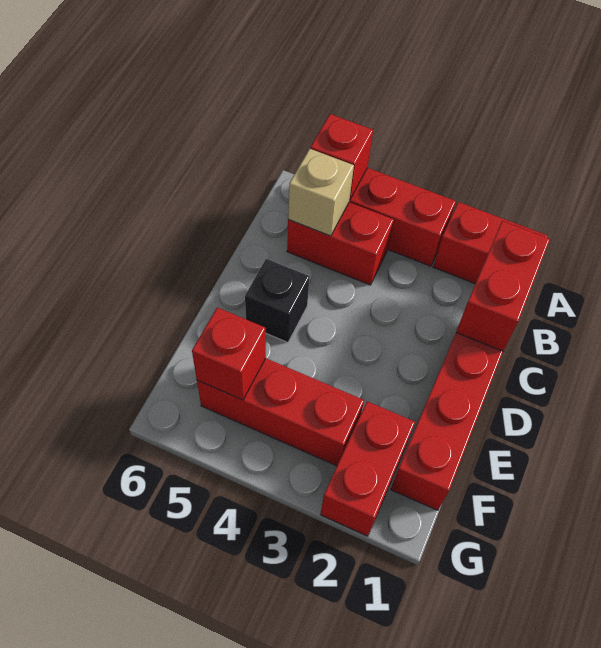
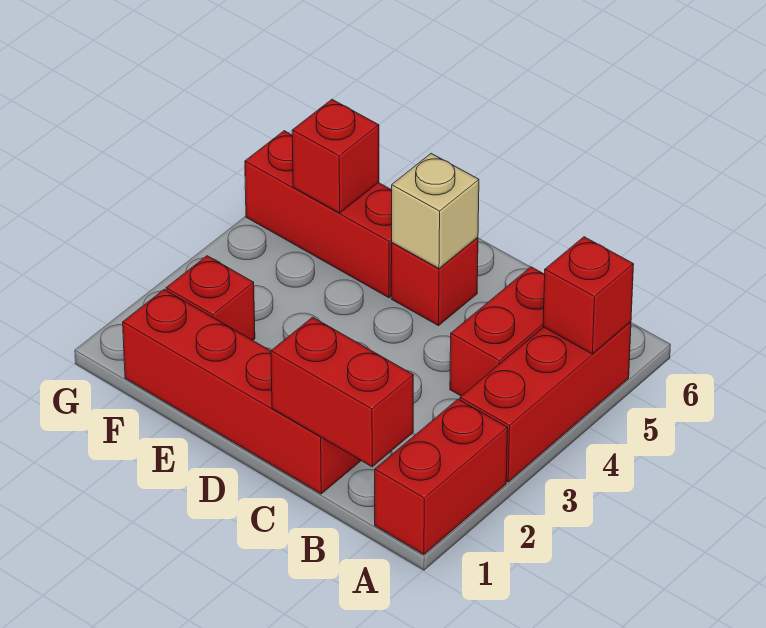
tan brick B5 level 2 -> tan brick D5 level 2
black brick D5 level 1 -> red brick D5 level 1
red brick F2:G2 level 1 -> red brick F2 level 1
red brick F3:F5 level 1 -> red brick E5:G5 level 1

